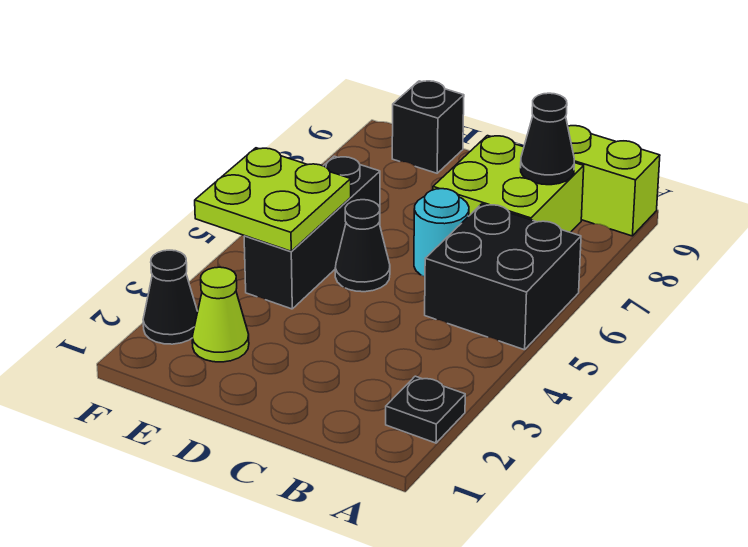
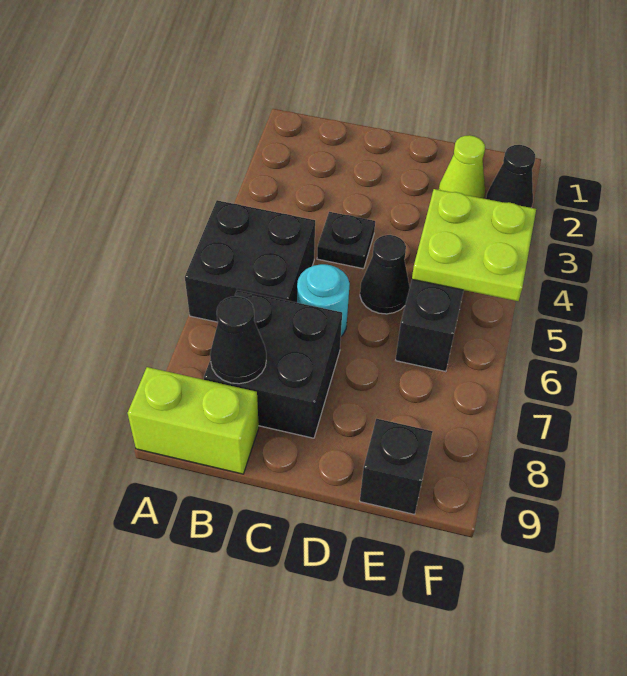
black plate A2 level 1 -> black plate C4 level 1
lime brick B7:C8 level 1 -> black brick B7:C8 level 1

